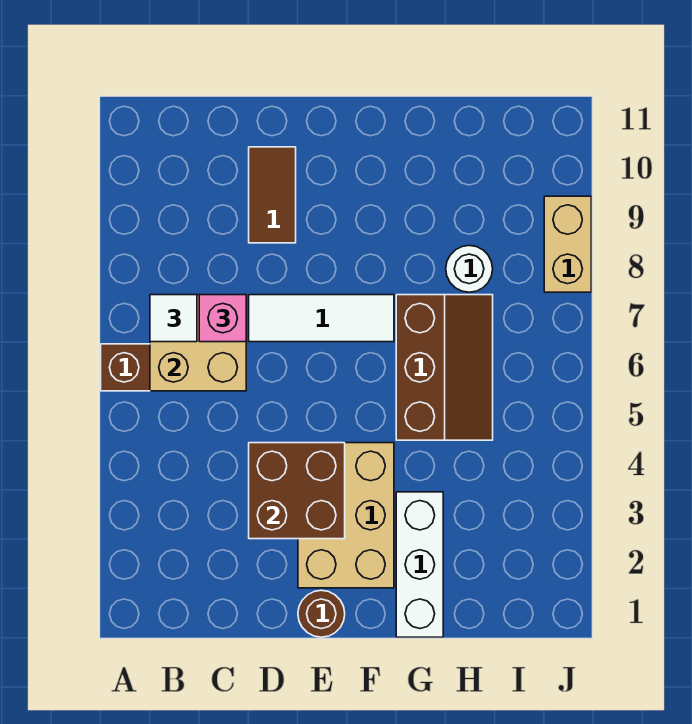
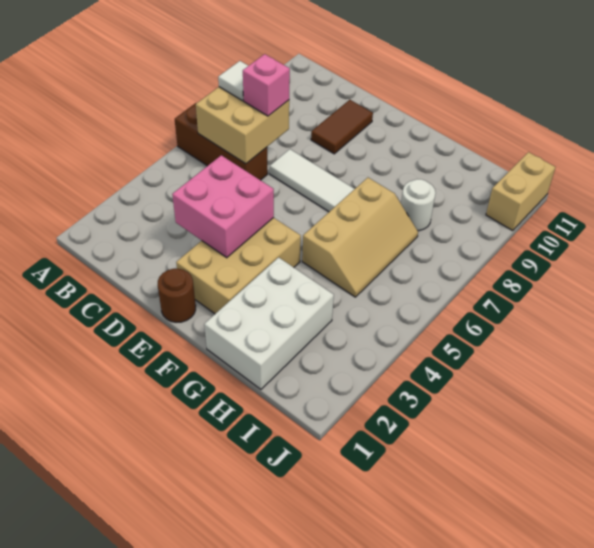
brown brick D3:E4 level 2 -> pink brick D3:E4 level 2
white brick G1:G3 level 1 -> white brick G1:H3 level 1
brown slope G5:H7 level 1 top G -> tan slope G5:H7 level 1 top G
tan brick J8:J9 level 1 -> tan brick J10:J11 level 1

